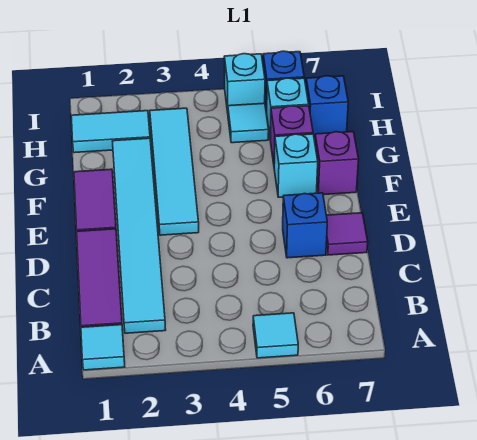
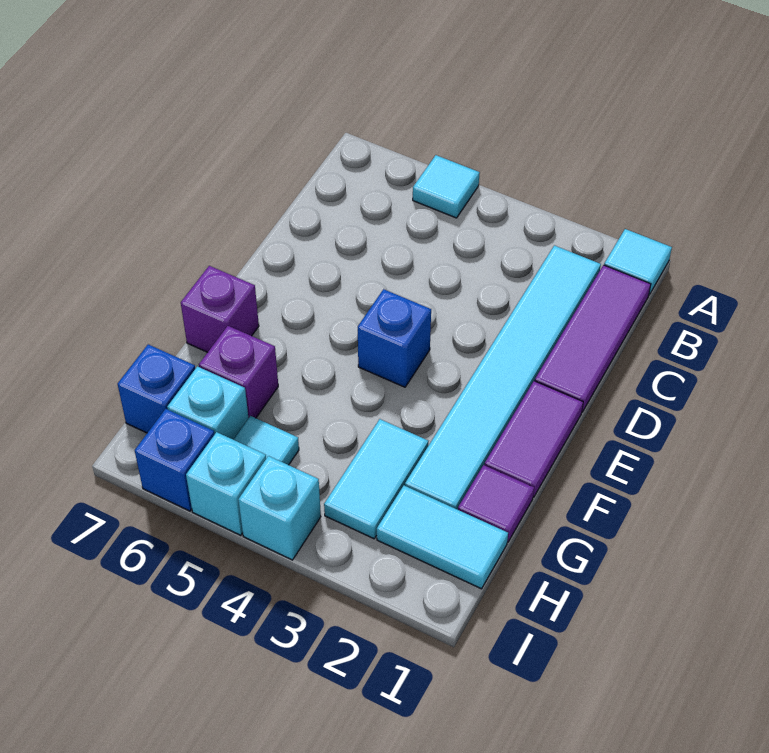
blue brick D6 level 1 -> blue brick E4 level 1
purple tile D7 level 1 -> purple tile G1 level 1
cyan tile E3:H3 level 1 -> cyan tile G3:H3 level 1
cyan brick F6 level 1 -> cyan brick I4 level 1

